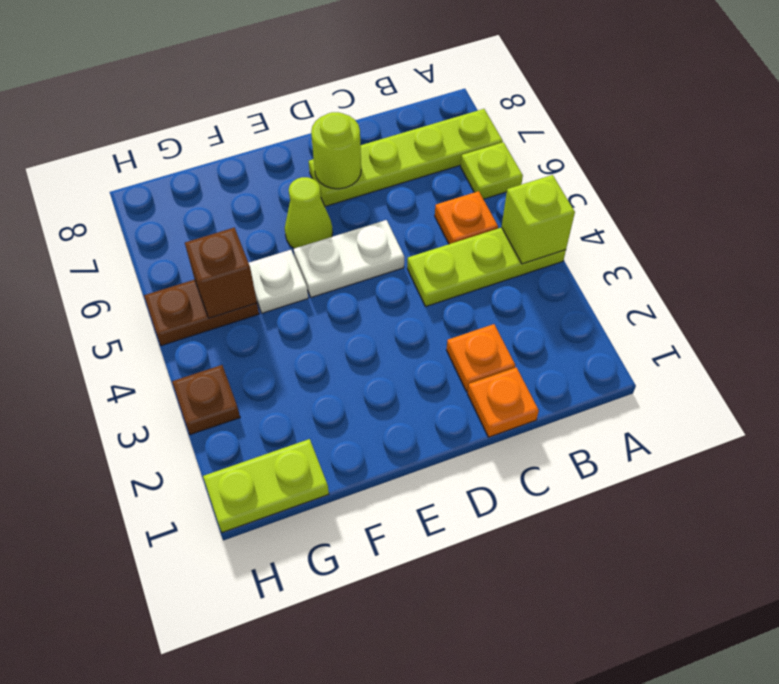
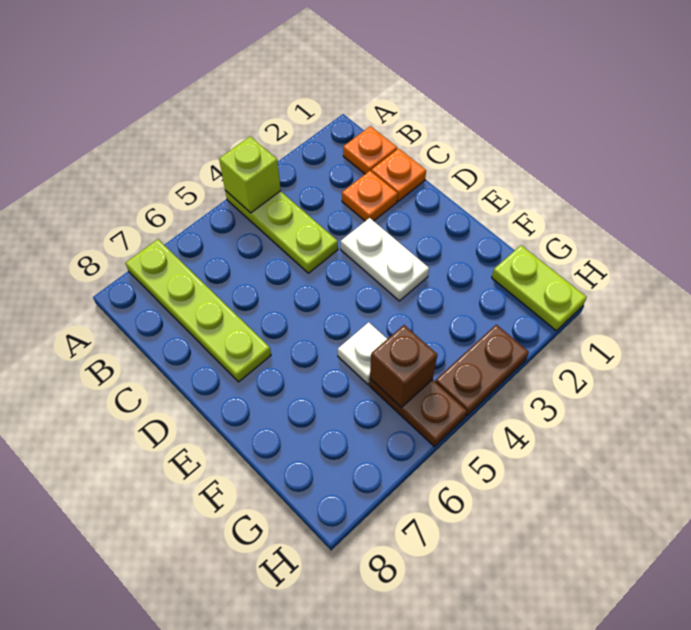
lime plate A6 level 1 -> none
orange plate B5 level 1 -> orange plate B1 level 1
white plate D5:E5 level 1 -> white plate D3:E3 level 1
lime round brick D7 level 2 -> none
lime cone E6 level 1 -> none
brown plate H3 level 1 -> brown plate H3:H4 level 1

